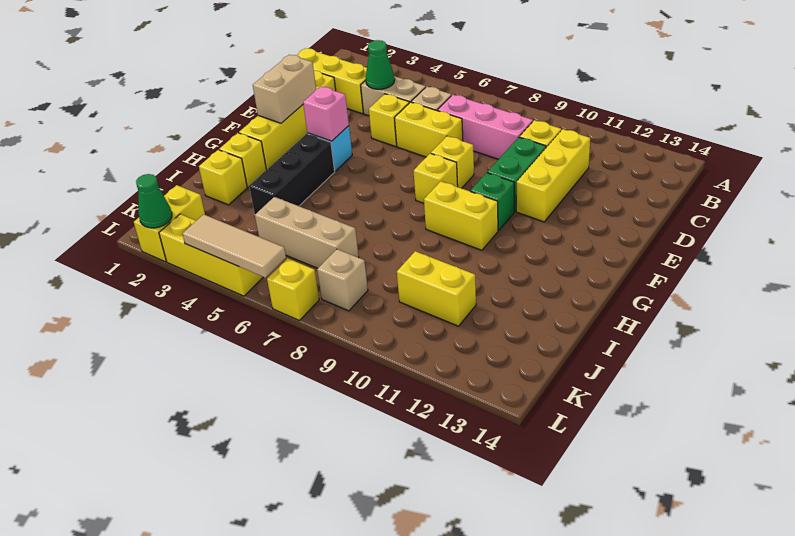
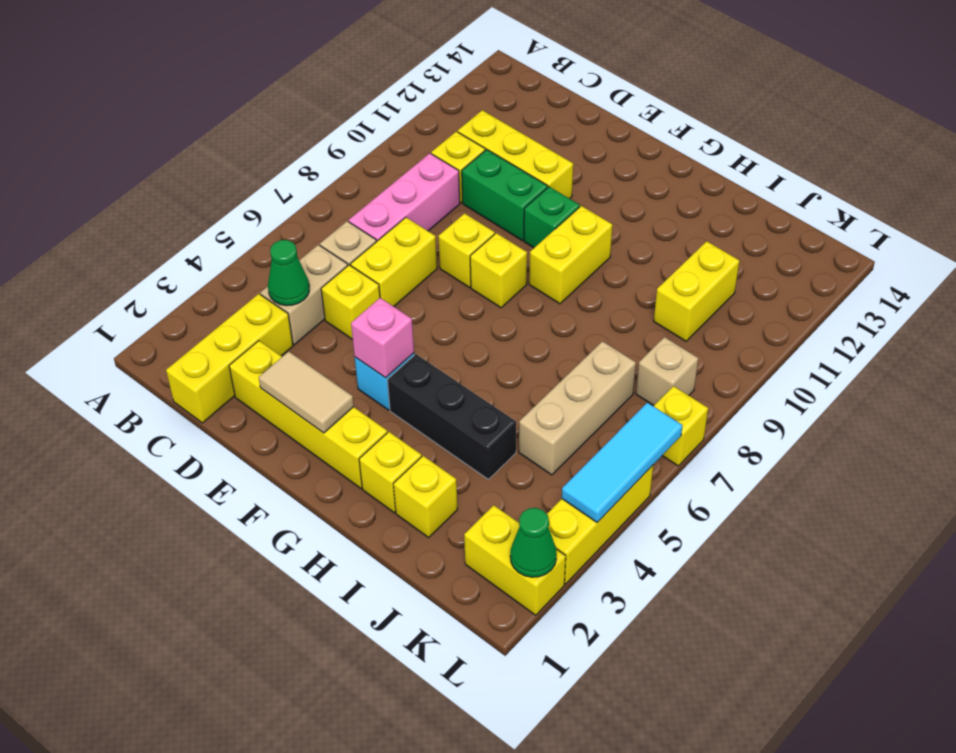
tan brick E2:F2 level 2 -> tan tile E2:F2 level 2
tan tile L4:L6 level 2 -> cyan tile L4:L6 level 2

